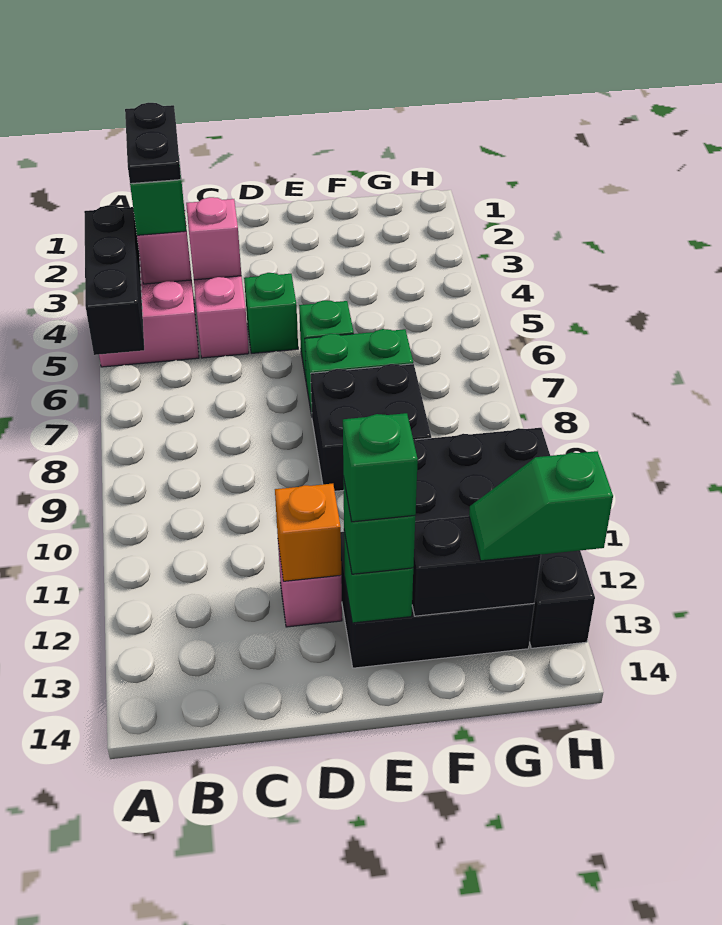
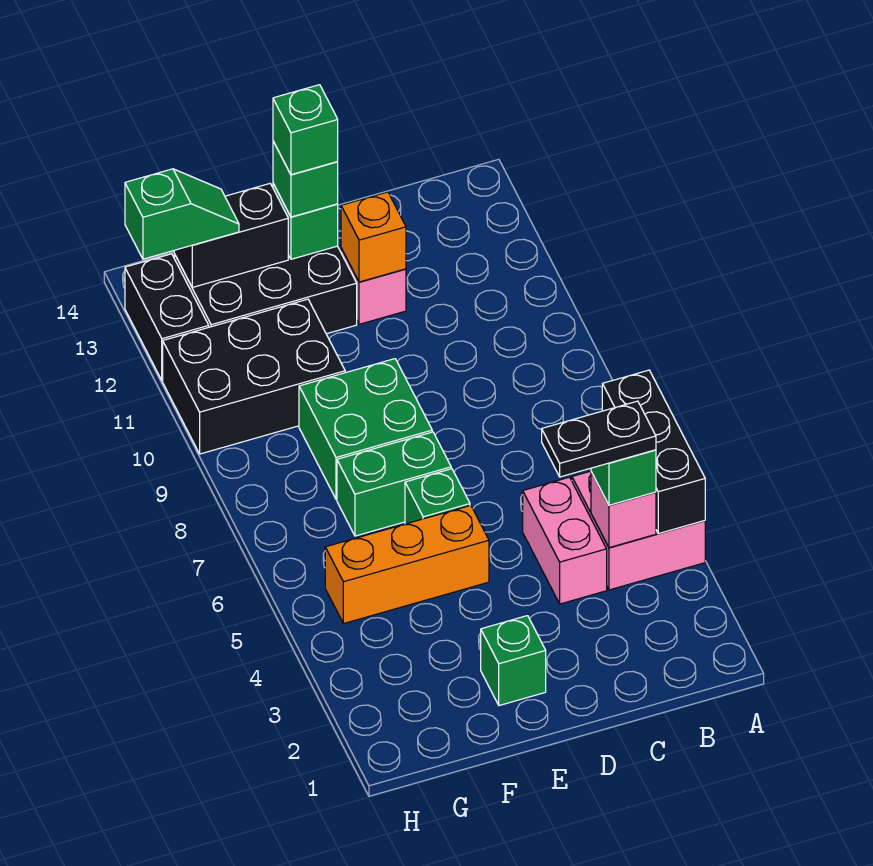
black plate B3:B4 level 4 -> black plate B4:C4 level 4
pink brick C4 level 2 -> none
green brick D5 level 1 -> green brick E2 level 1
none -> orange brick E5:G5 level 1
black brick E8:F9 level 1 -> green brick E8:F9 level 1

